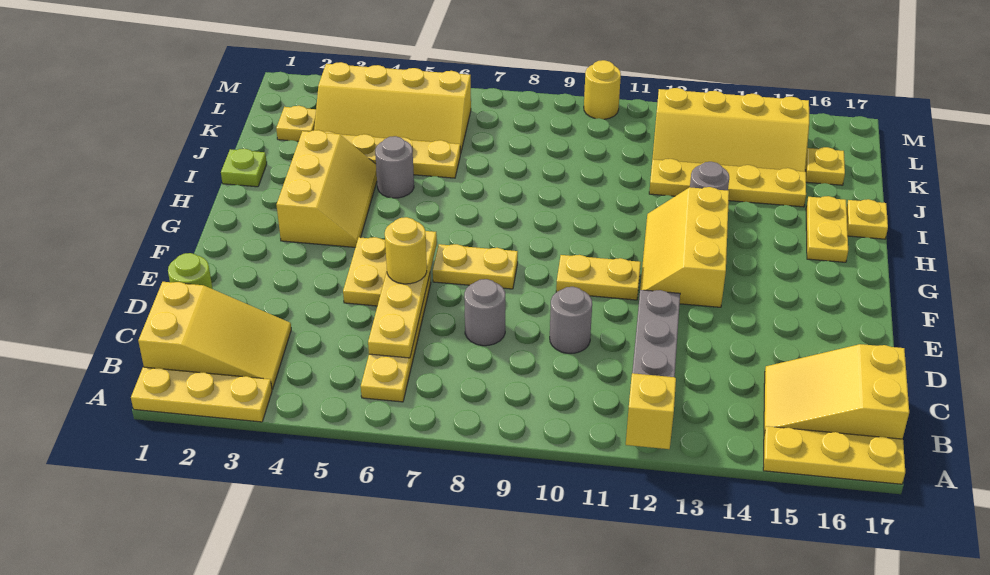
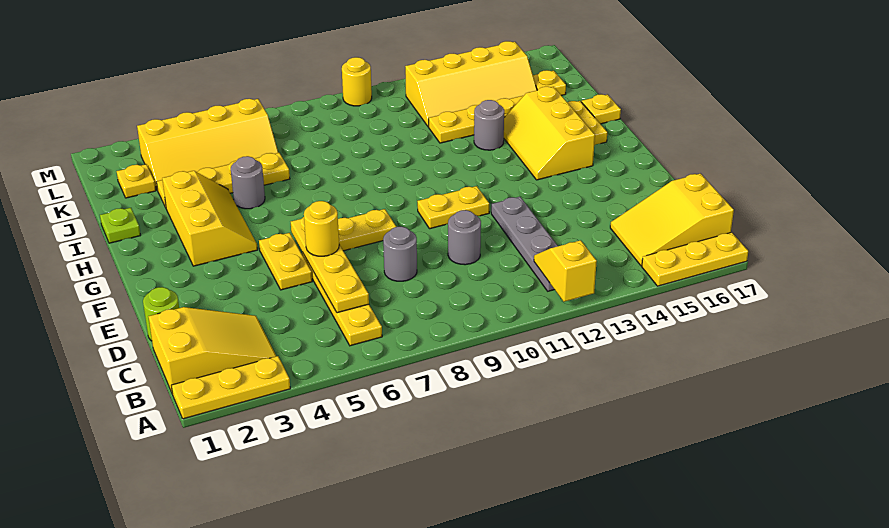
yellow slope F12:H13 level 1 top 13 -> yellow slope G14:I15 level 1 top 15

